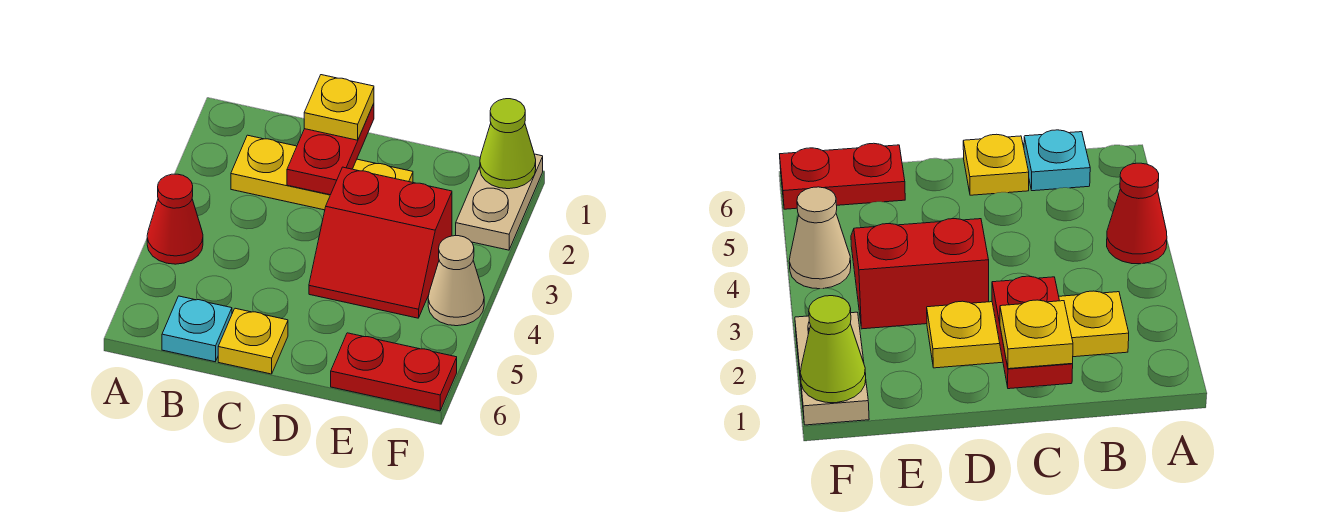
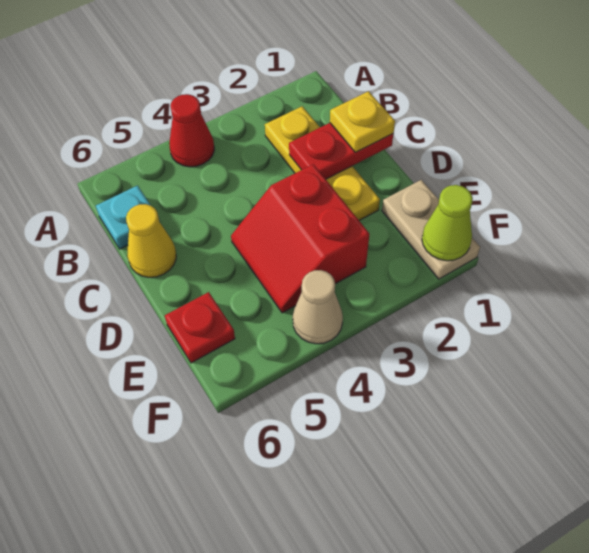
yellow plate C6 level 1 -> yellow cone C6 level 1
red plate E6:F6 level 1 -> red plate E6 level 1
tan plate F1:F2 level 1 -> tan plate E1:F1 level 1

